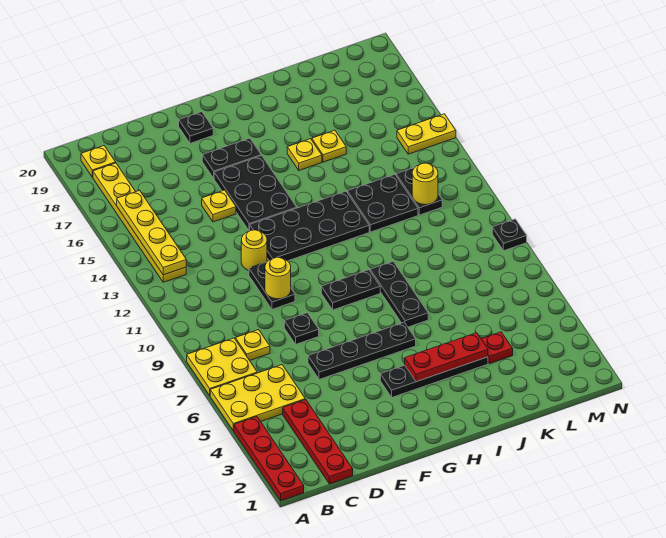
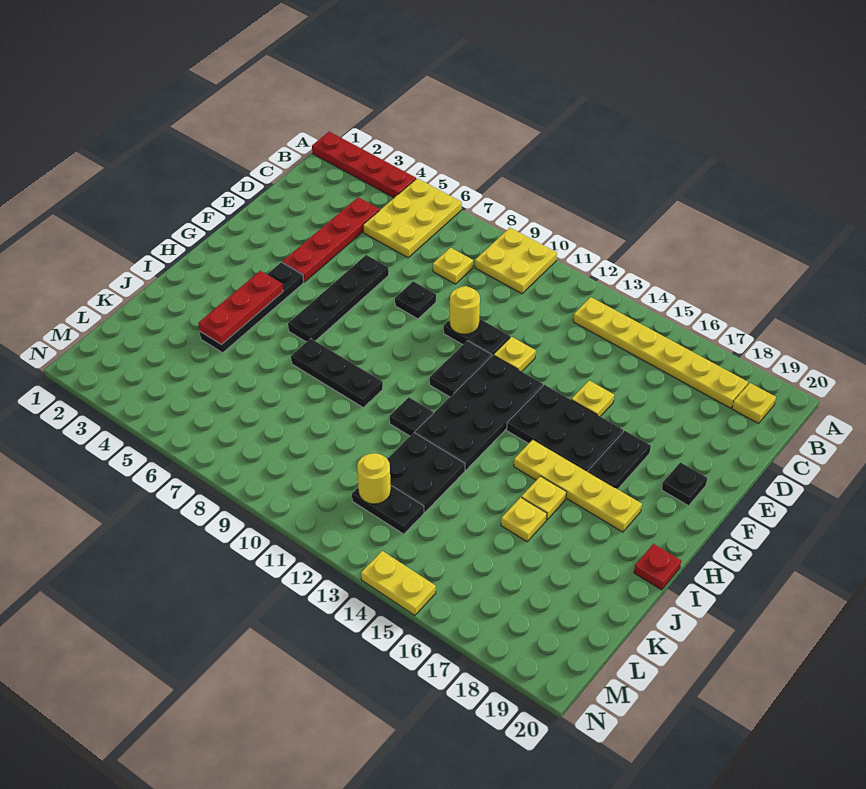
yellow plate A7:B8 level 1 -> yellow plate A9:B10 level 1
yellow plate B13:B16 level 2 -> yellow plate H15:H18 level 1
red plate C1:C4 level 1 -> red plate C4:F4 level 1
yellow round brick E12 level 1 -> yellow plate E12 level 1
black plate G9:H9 level 1 -> black plate F11:G11 level 1
red plate K4 level 1 -> red plate I20 level 1
yellow plate M15:N15 level 1 -> yellow plate N14:N15 level 1
black plate N9 level 1 -> black plate I11 level 1

